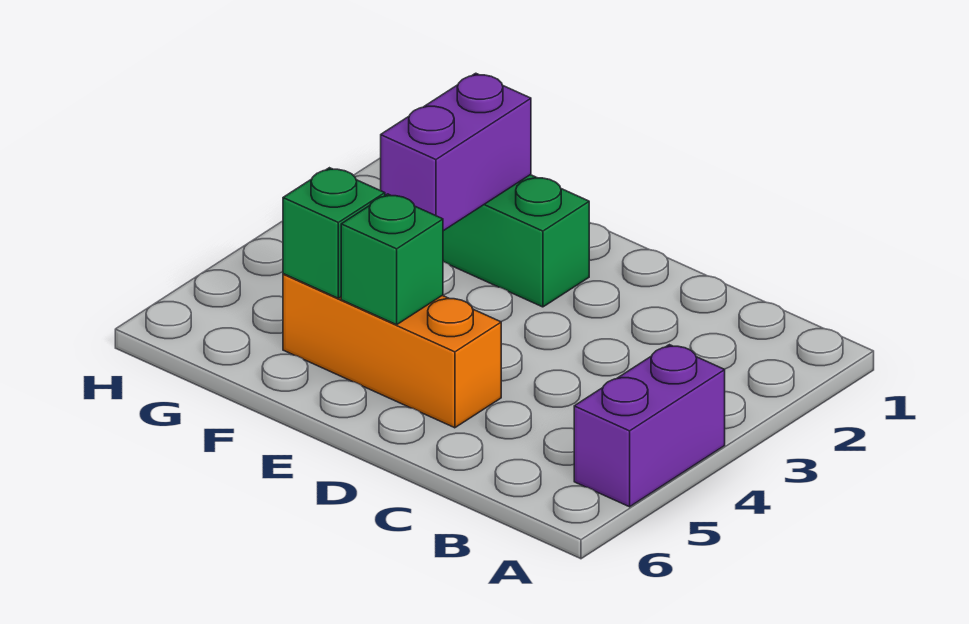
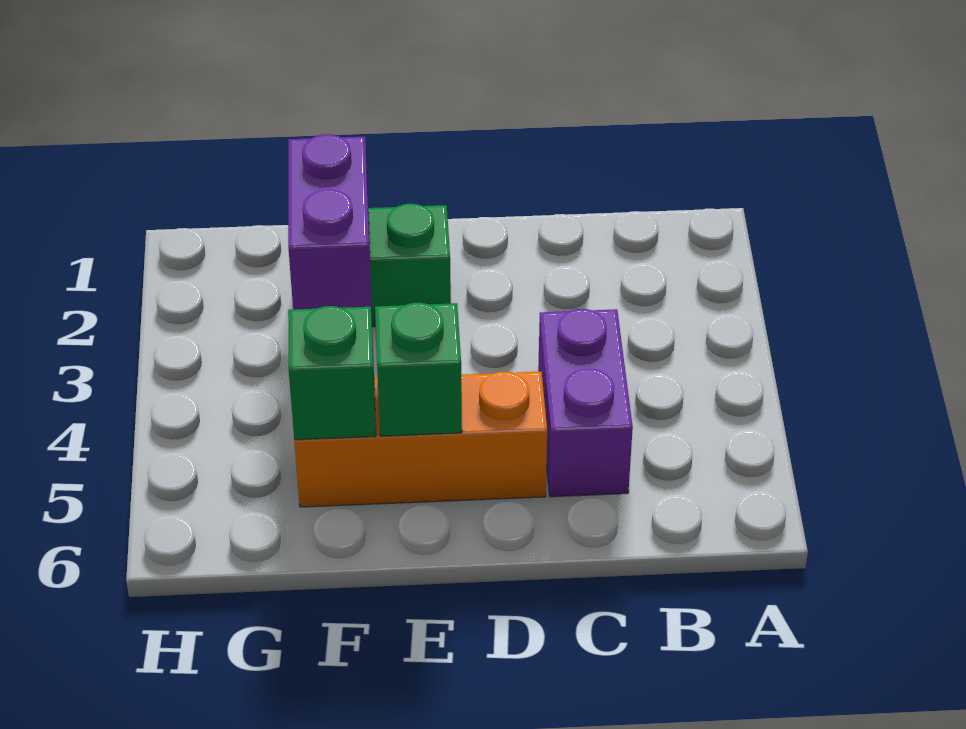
purple brick A4:A5 level 1 -> purple brick C4:C5 level 1

